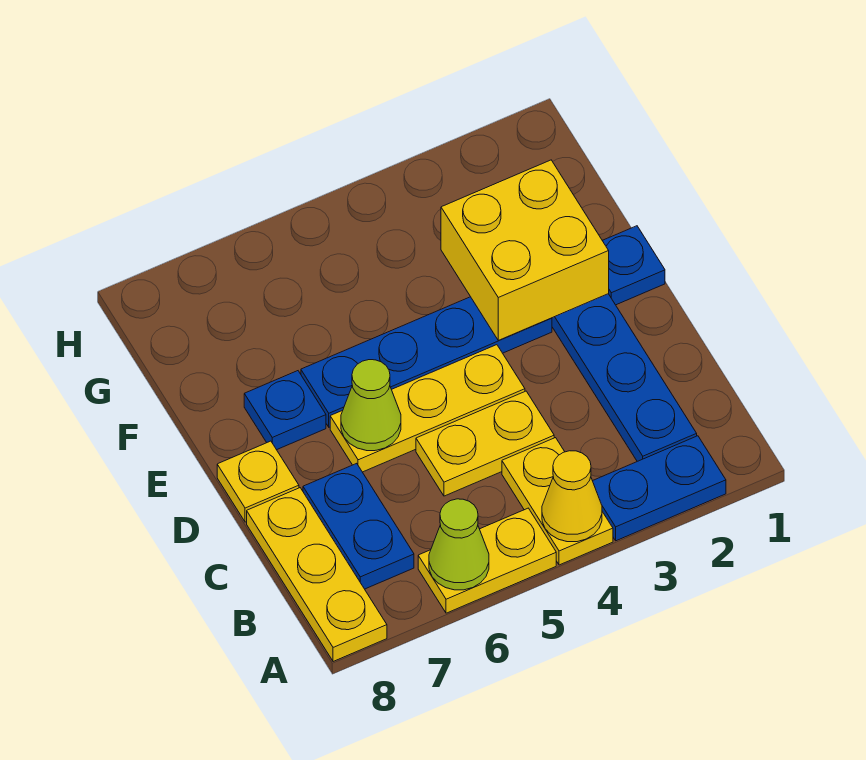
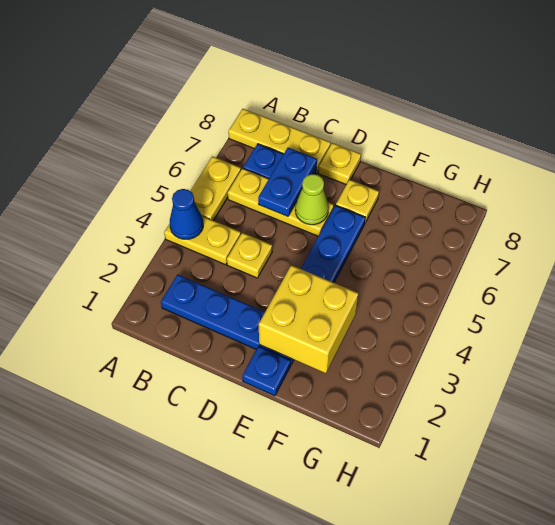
blue plate A2:A3 level 1 -> blue plate C6:C7 level 2
yellow cone A4 level 2 -> blue cone A4 level 2
lime cone A6 level 2 -> none
yellow plate C4:C5 level 1 -> yellow plate C4 level 1
yellow plate D4:D6 level 1 -> yellow plate B6:D6 level 1
blue plate E7 level 1 -> yellow plate E7 level 1

